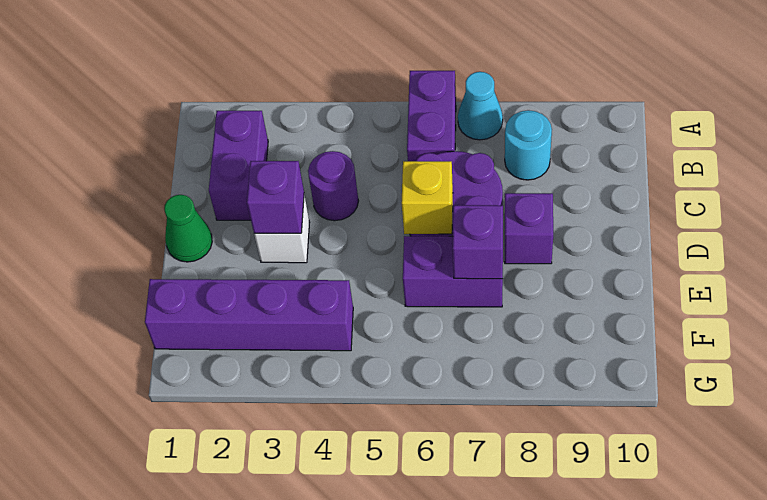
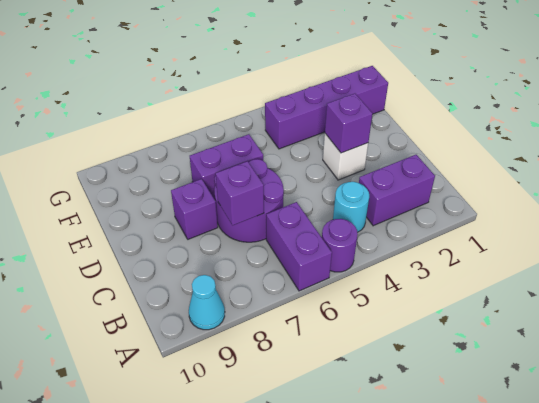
cyan cone A7 level 1 -> cyan cone A9 level 1
purple brick B2:C2 level 1 -> purple brick B2:B3 level 1
cyan round brick B8 level 1 -> cyan round brick B4 level 1
purple round brick C4 level 1 -> purple round brick A5 level 1
green cone D1 level 1 -> none
yellow brick D6 level 2 -> none
purple brick E7 level 2 -> purple brick C7 level 2

